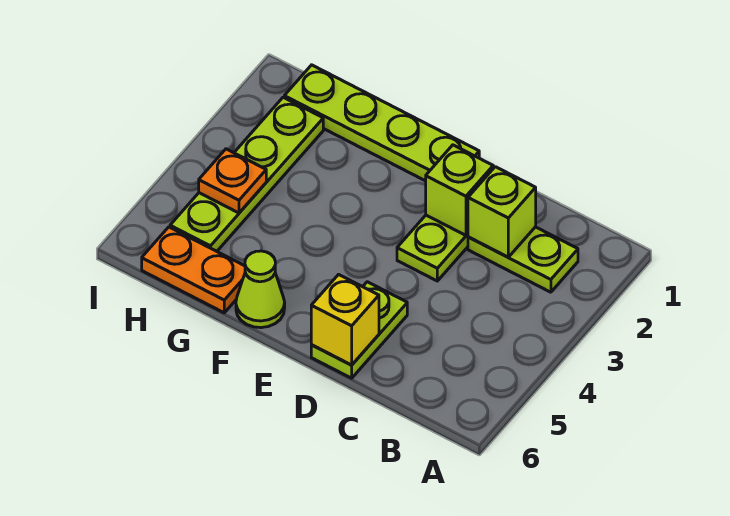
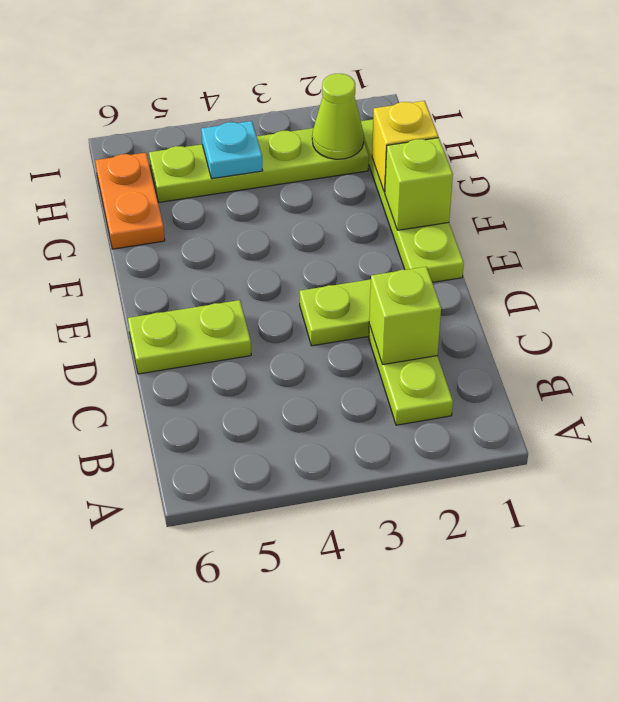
lime brick D2 level 2 -> lime brick F1 level 2
yellow brick D6 level 2 -> yellow brick G1 level 2
lime cone F6 level 1 -> lime cone H2 level 2
orange plate H4 level 2 -> cyan plate H4 level 2

